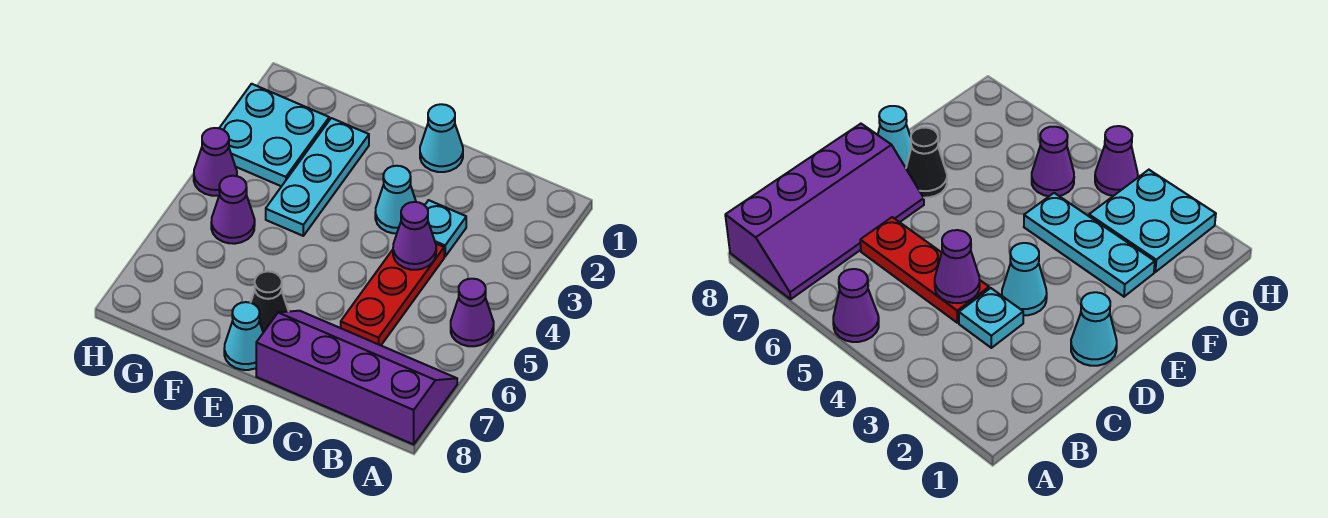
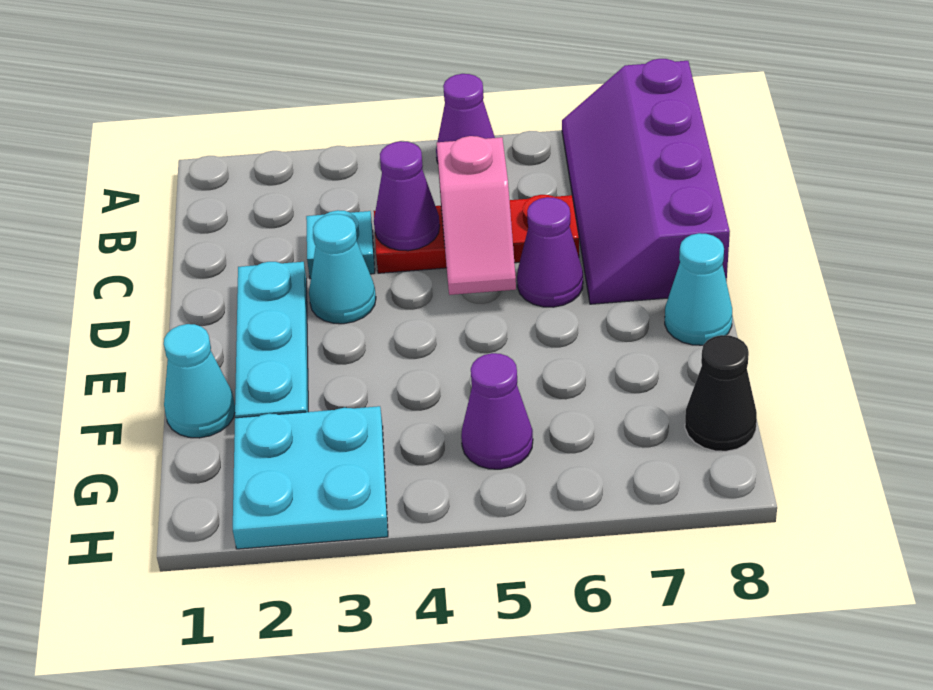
none -> pink slope C5:D5 level 2 top C
cyan cone D1 level 1 -> cyan cone F1 level 1
black cone E7 level 1 -> black cone G8 level 1
cyan plate F2:F4 level 1 -> cyan plate D2:F2 level 1
purple cone H4 level 1 -> purple cone D6 level 1

